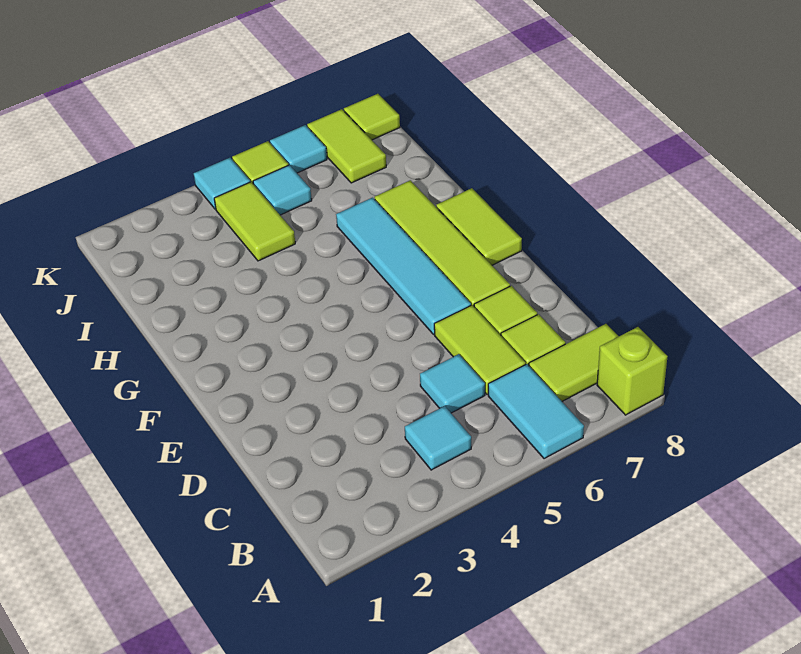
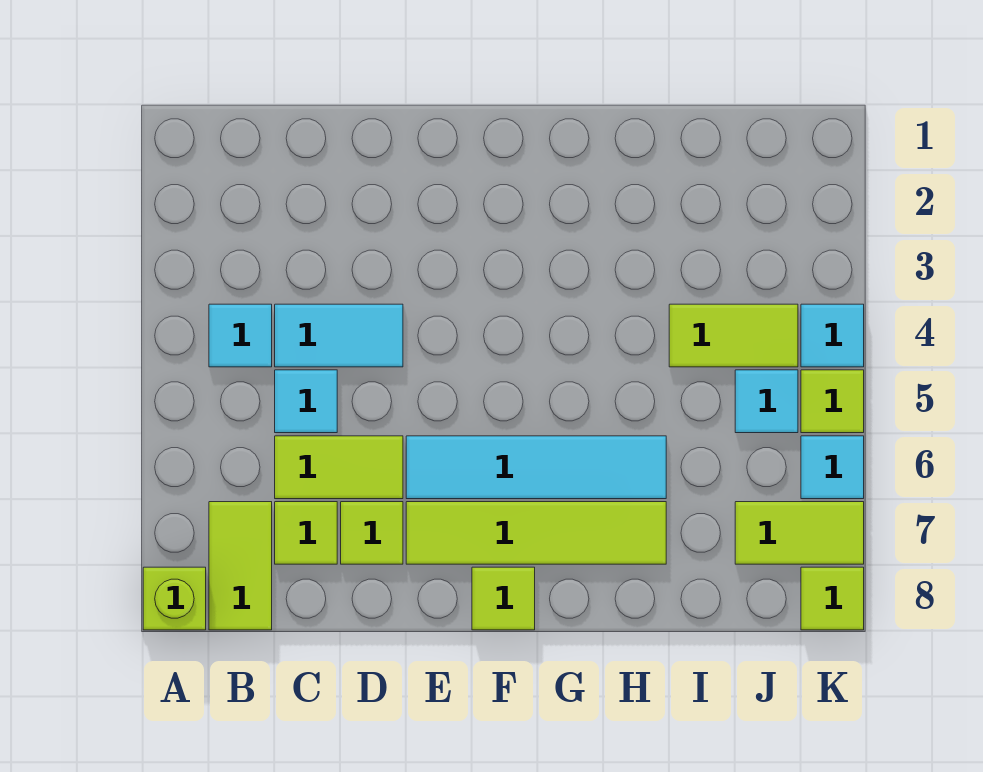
cyan tile A6:B6 level 1 -> cyan tile C4:D4 level 1
lime tile F8:G8 level 1 -> lime tile F8 level 1

